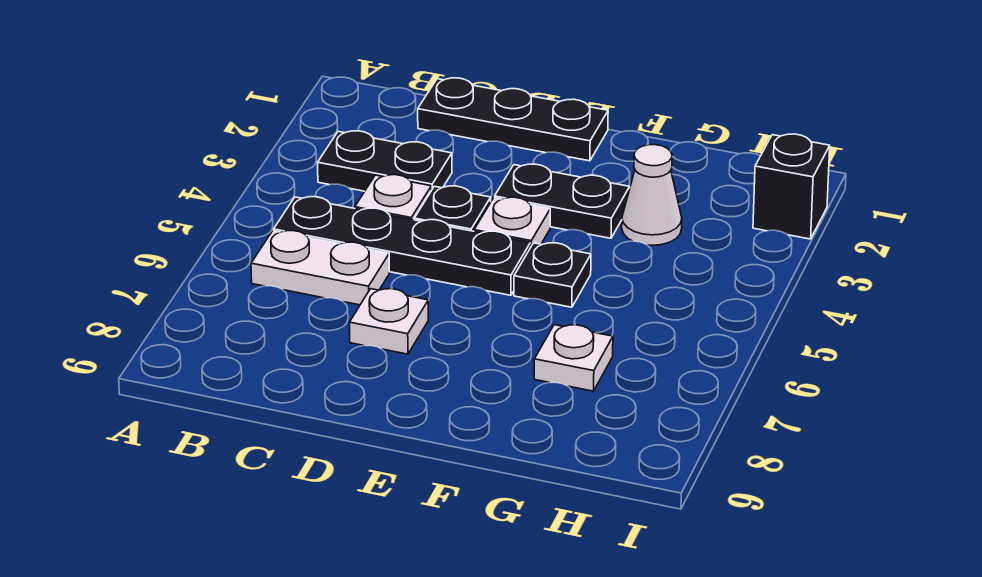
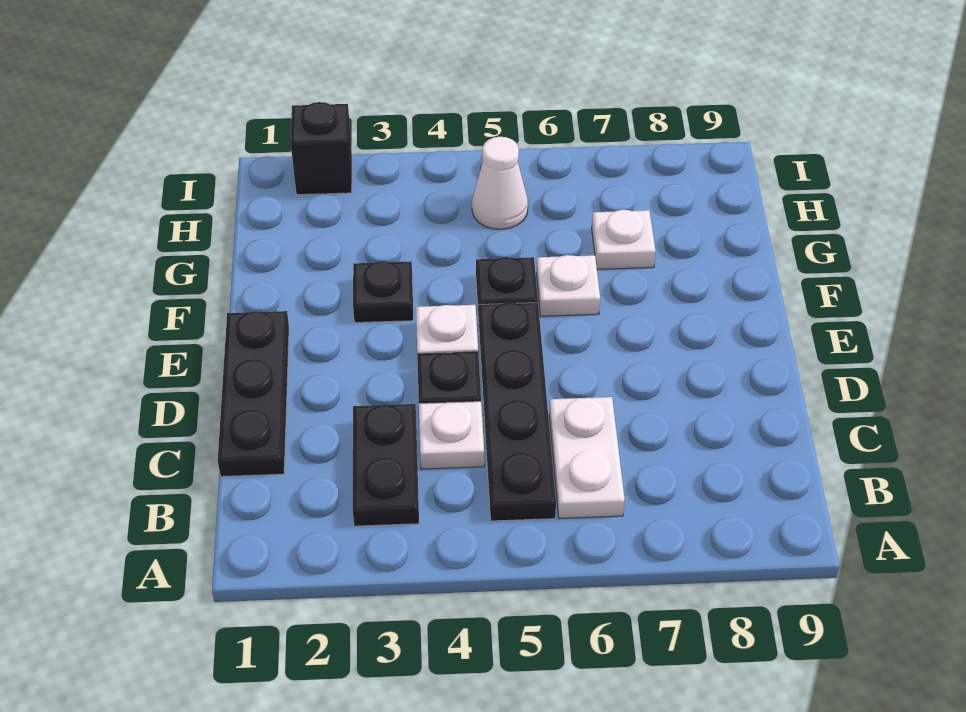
white plate D7 level 1 -> white plate F6 level 1
black plate E3:F3 level 1 -> black plate F3 level 1
white cone G3 level 1 -> white cone H5 level 1

